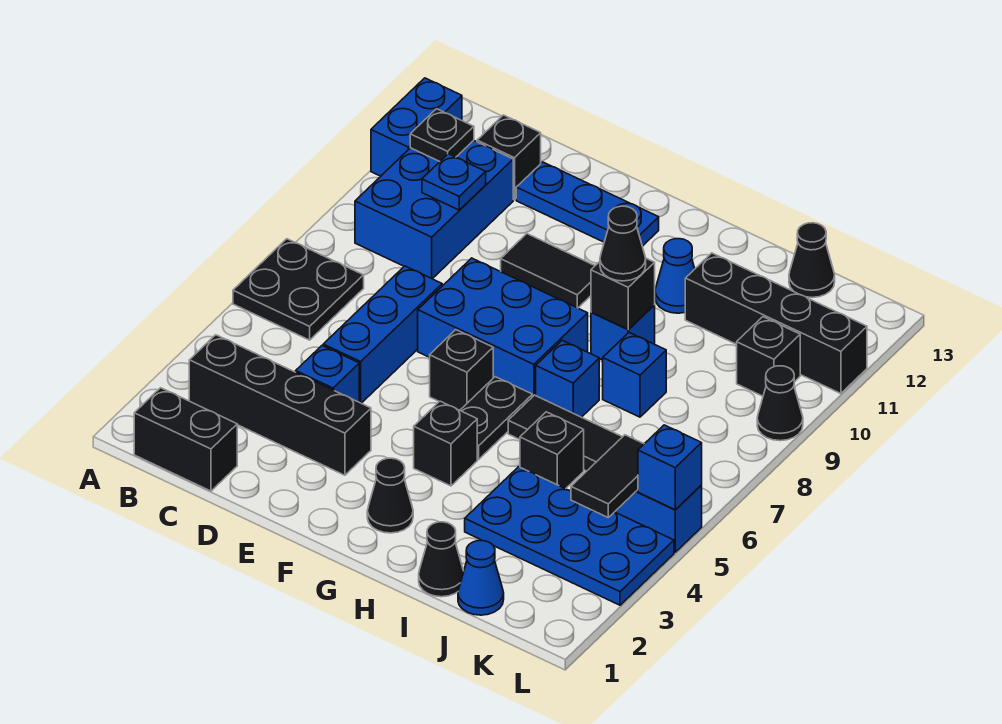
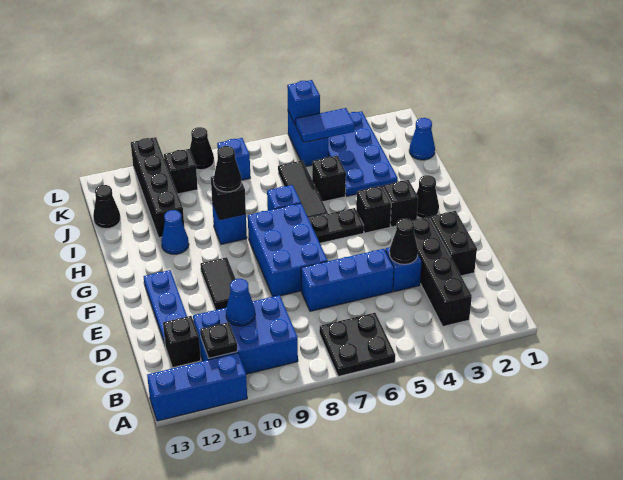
blue brick A11:A12 level 1 -> blue brick A11:A13 level 1
black brick B1:C1 level 1 -> black brick D2:E2 level 1
blue plate C10 level 2 -> blue cone C10 level 2
black brick F6 level 1 -> black brick G3 level 1
black cone I1 level 1 -> black cone D4 level 2
blue brick I8 level 1 -> blue brick K8 level 1
black tile K4:K5 level 2 -> blue tile K4:K5 level 2

